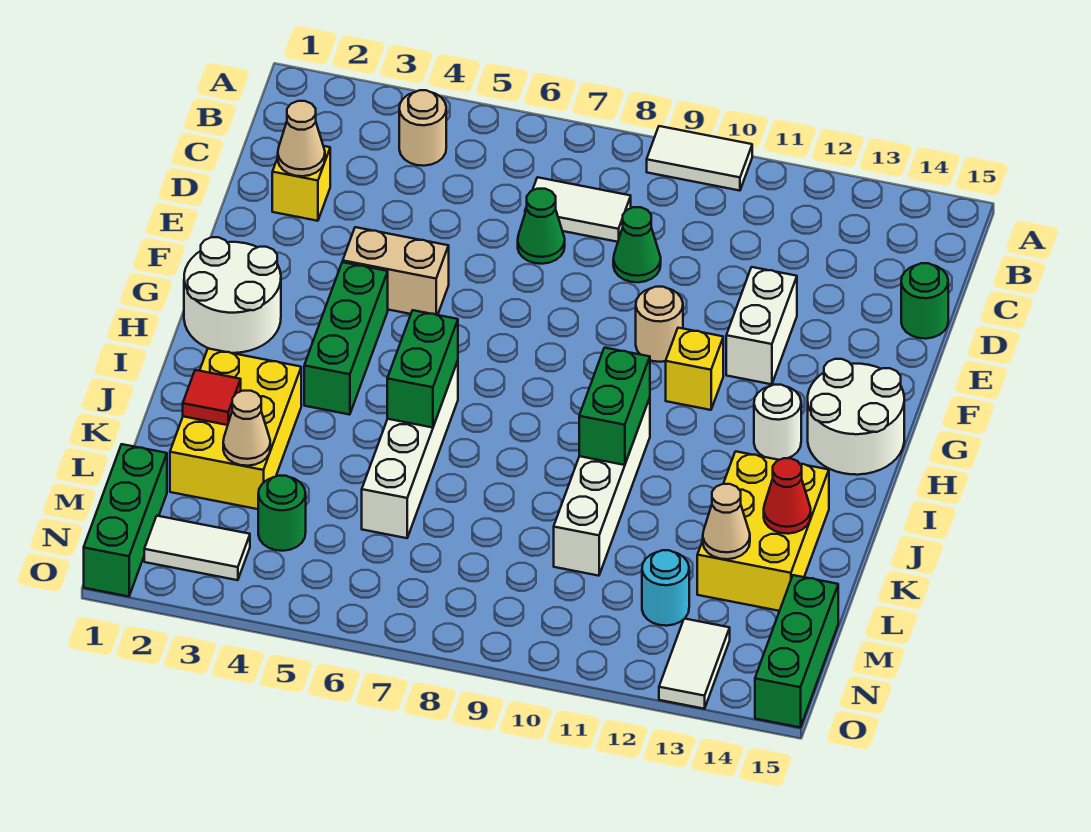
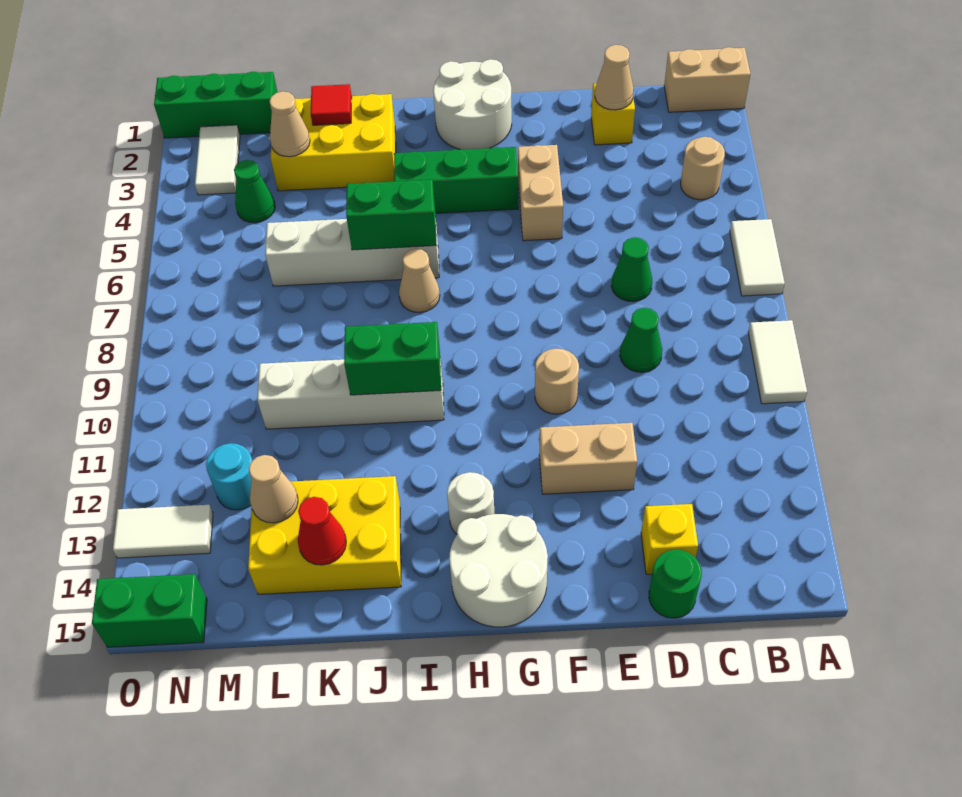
none -> tan brick A1:B1 level 1
white tile C7:C8 level 1 -> white tile A6:A7 level 1
white brick E12:F12 level 1 -> tan brick E12:F12 level 1
yellow brick G11 level 1 -> yellow brick D14 level 1
none -> tan cone I7 level 1
green round brick M4 level 1 -> green cone M4 level 1
green brick M15:O15 level 1 -> green brick N15:O15 level 1

